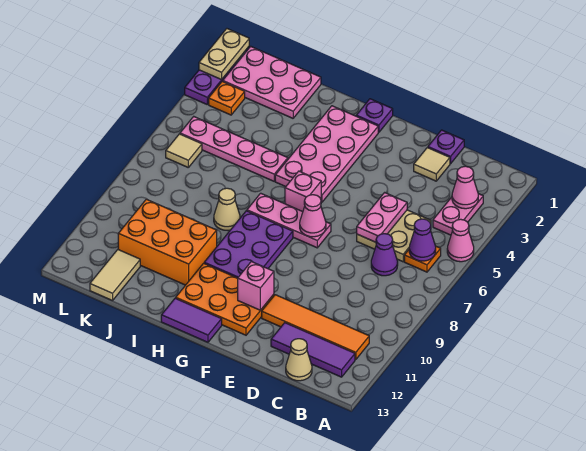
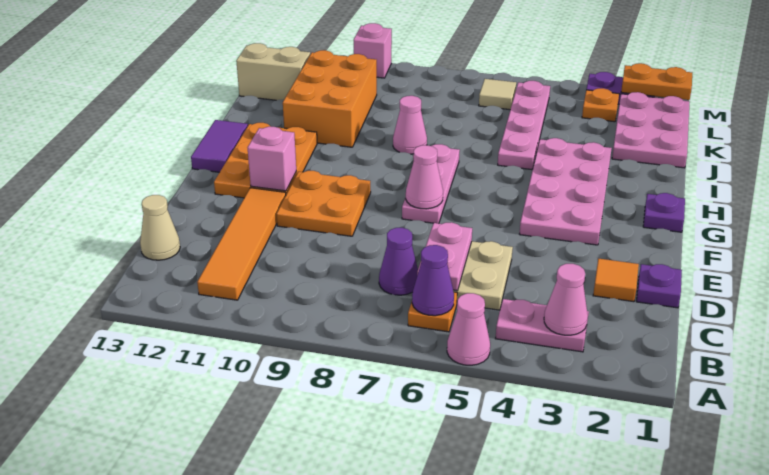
purple tile B12:D12 level 1 -> none
tan tile D2 level 1 -> orange tile D2 level 1
pink plate D5:D6 level 2 -> pink plate C6:D6 level 2
none -> orange plate E9:F10 level 1
pink plate G2:H5 level 1 -> pink plate F3:I4 level 1
pink brick G6 level 1 -> pink brick M10 level 1
purple plate G8:H10 level 1 -> none
tan cone I8 level 1 -> pink cone I8 level 1
tan tile K12:K13 level 1 -> tan brick K12:K13 level 1
tan plate M1:M2 level 2 -> orange plate M1:M2 level 2

